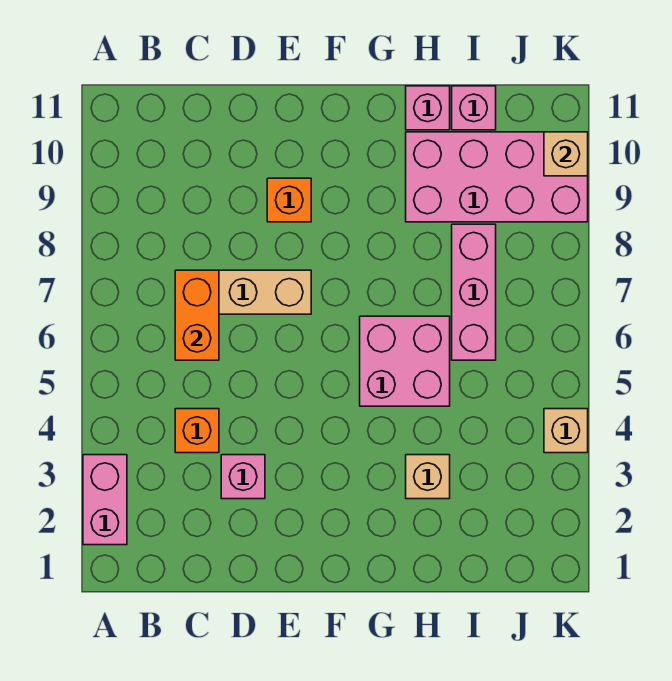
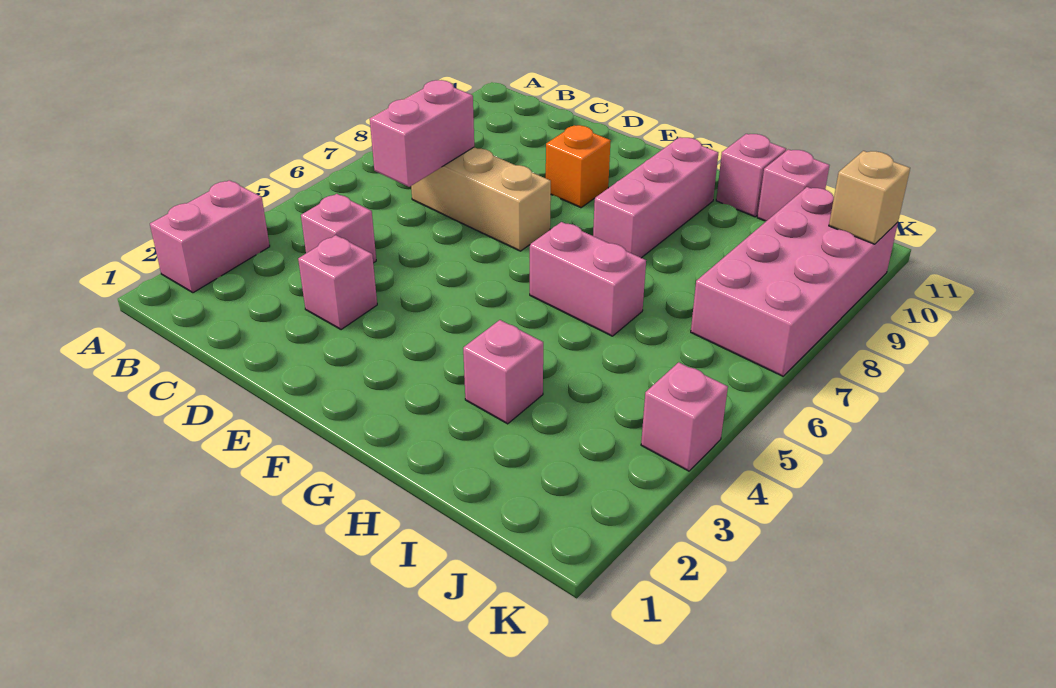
orange brick C4 level 1 -> pink brick C4 level 1
orange brick C6:C7 level 2 -> pink brick C6:C7 level 2
pink brick G5:H6 level 1 -> pink brick G6:H6 level 1
tan brick H3 level 1 -> pink brick H3 level 1
pink brick H9:K10 level 1 -> pink brick J7:K10 level 1
pink brick I6:I8 level 1 -> pink brick G8:G10 level 1
tan brick K4 level 1 -> pink brick K4 level 1

